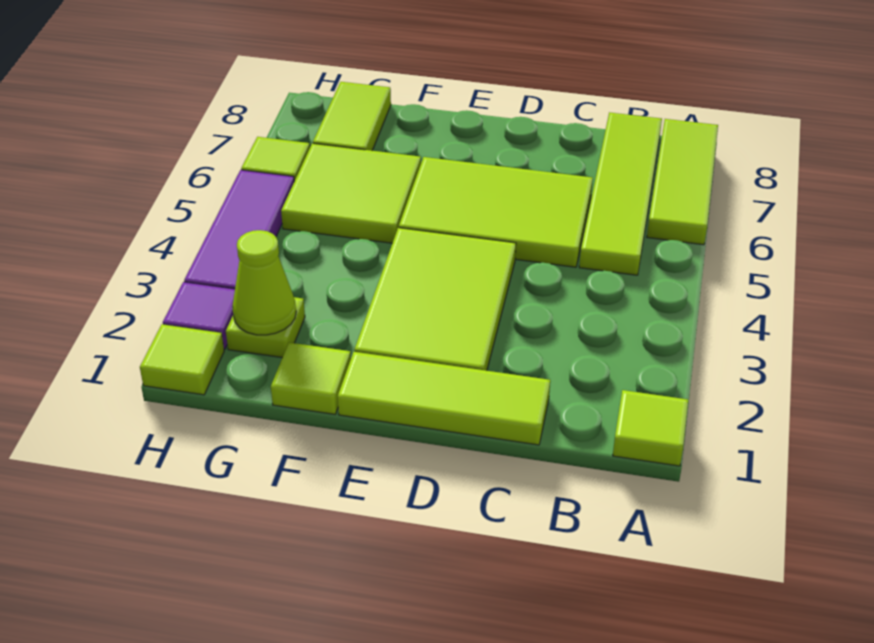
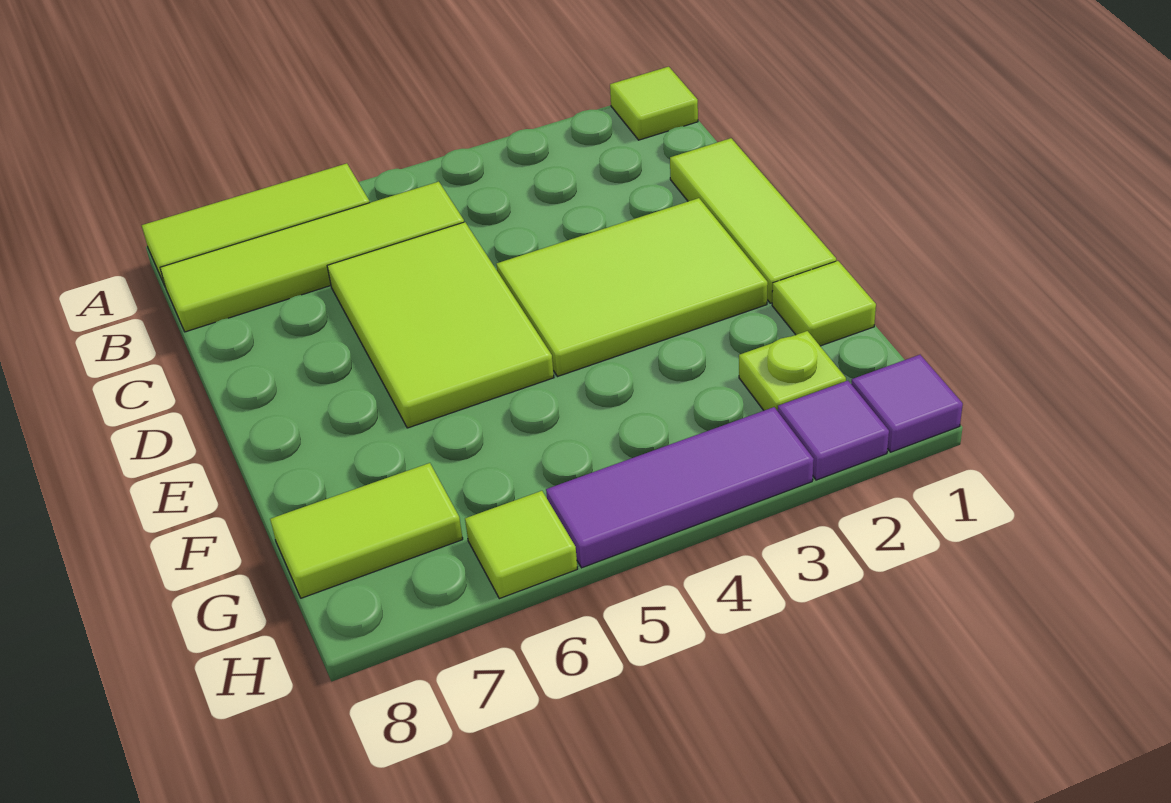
lime tile F5:G6 level 1 -> none
lime cone G2 level 2 -> none
lime tile H1 level 1 -> purple tile H1 level 1

